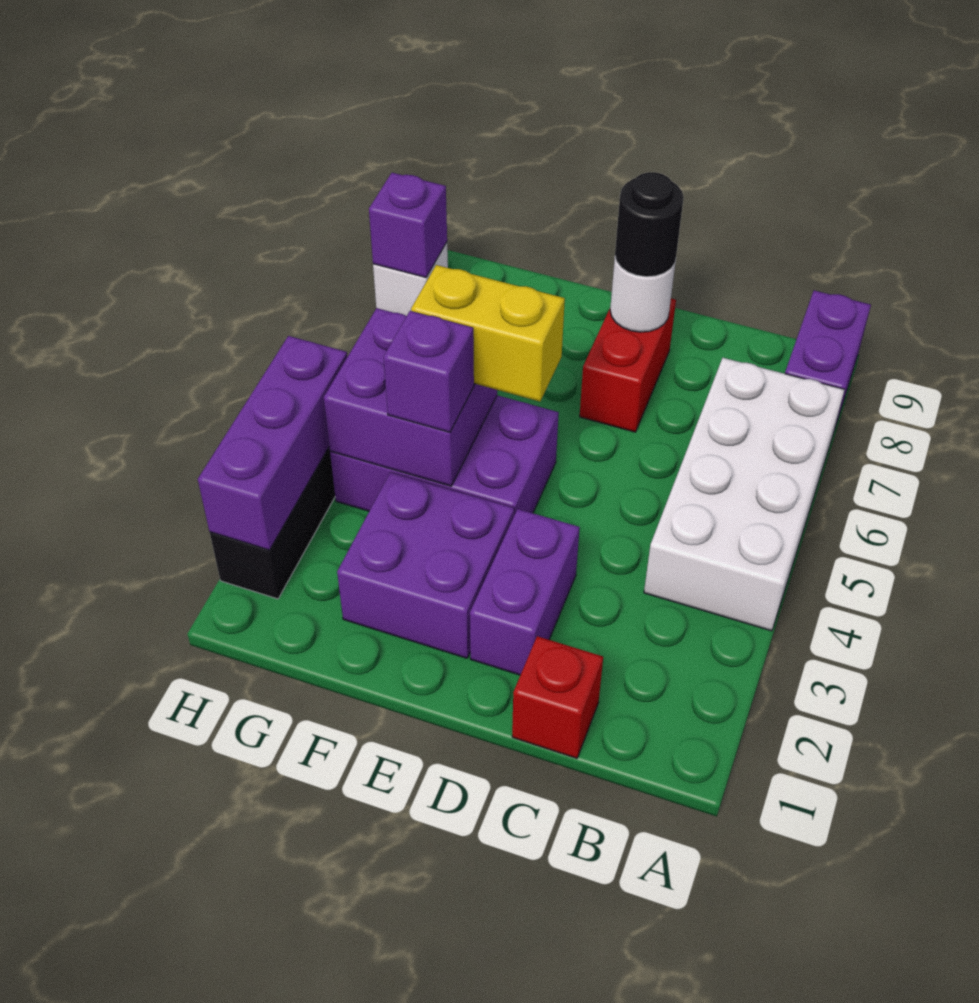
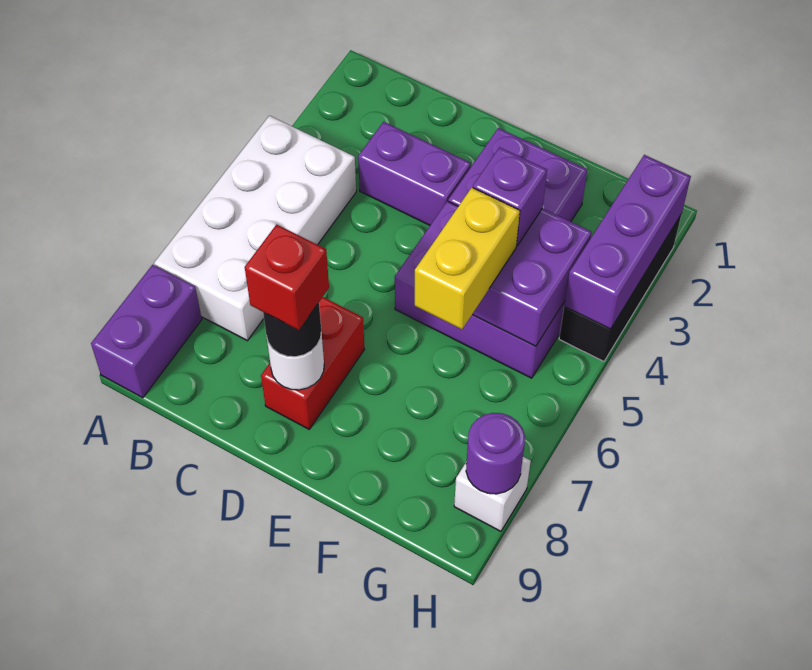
red brick C1 level 1 -> red brick D8 level 4
purple brick D2:D3 level 1 -> purple brick C3:D3 level 1
yellow brick E5:F5 level 3 -> yellow brick F5:F6 level 3
purple brick H8 level 2 -> purple round brick H8 level 2

